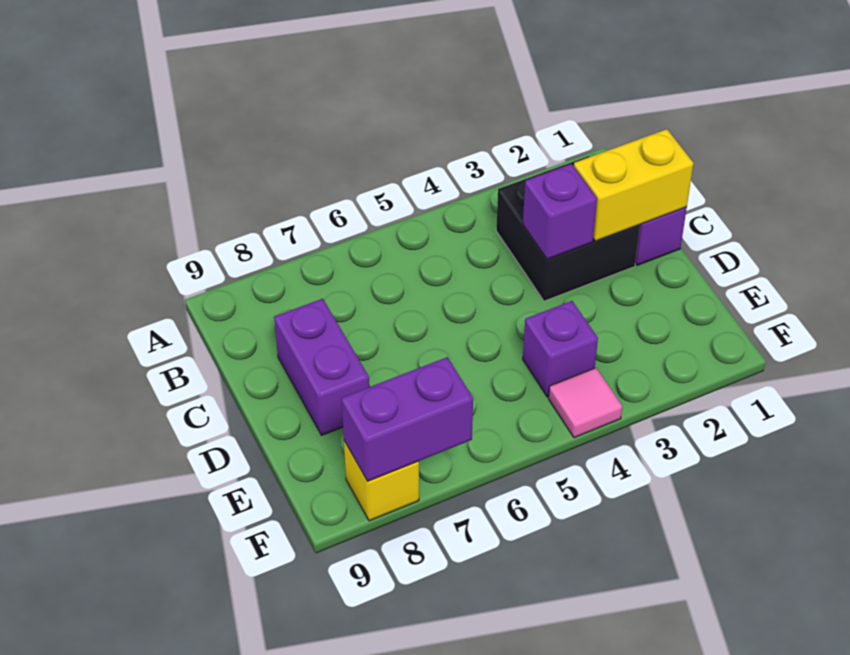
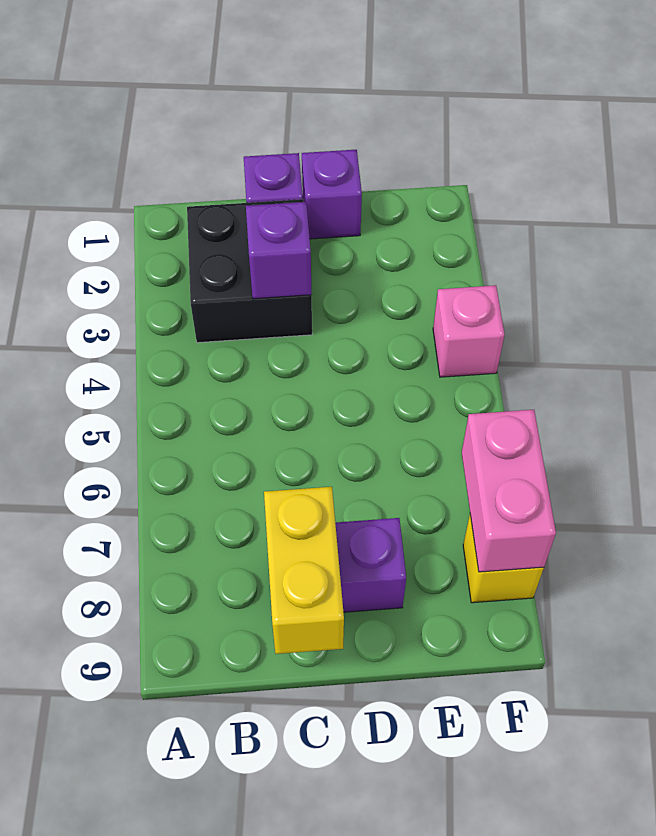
yellow brick C1:C2 level 2 -> yellow brick C8:C9 level 2
purple brick E4 level 1 -> purple brick D1 level 1
pink tile F4 level 1 -> pink brick F4 level 1
purple brick F7:F8 level 2 -> pink brick F7:F8 level 2

